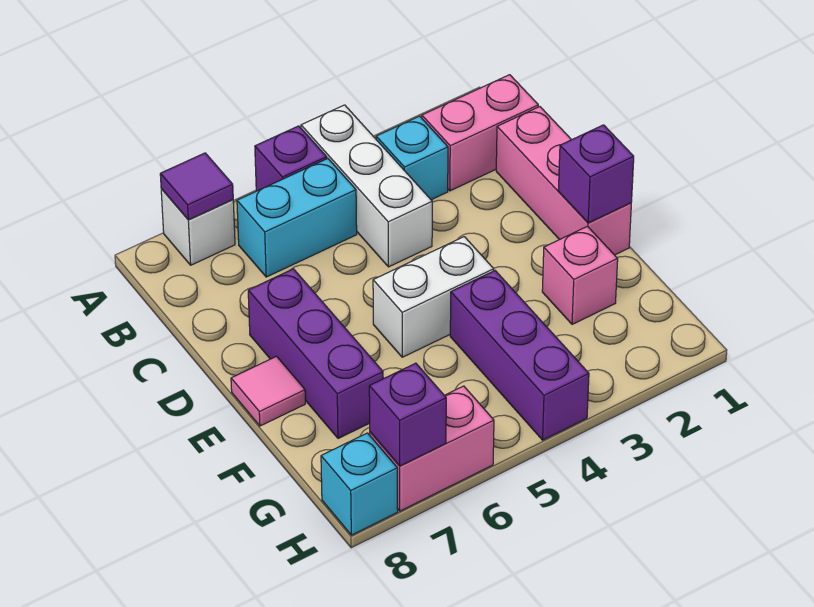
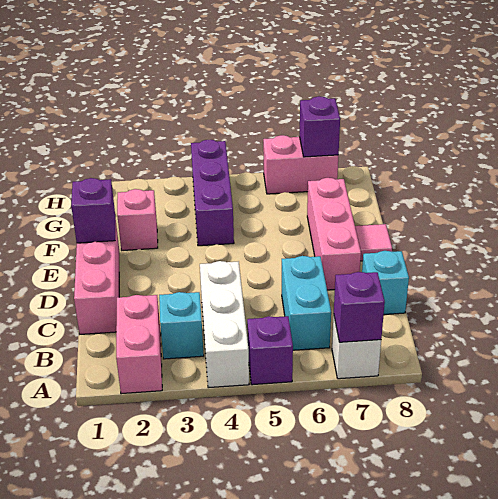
purple tile A7 level 2 -> purple brick A7 level 2
pink brick B1:B2 level 1 -> pink brick A2:B2 level 1
cyan brick B5:B6 level 1 -> cyan brick B6:C6 level 1
purple brick D7:F7 level 1 -> pink brick D7:F7 level 1
white brick E4:E5 level 1 -> none
cyan brick H8 level 1 -> cyan brick C8 level 1

